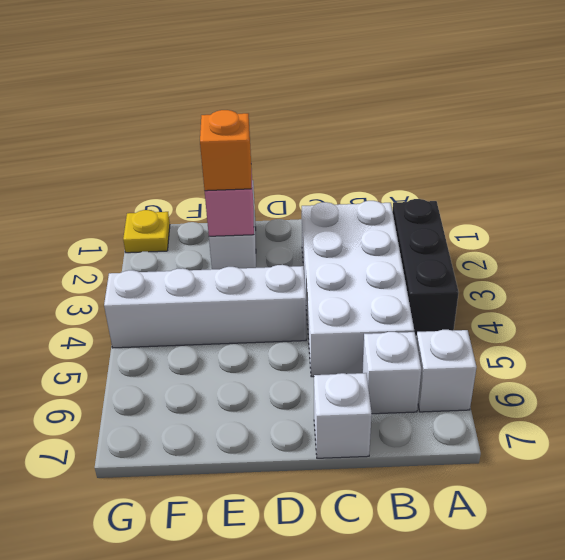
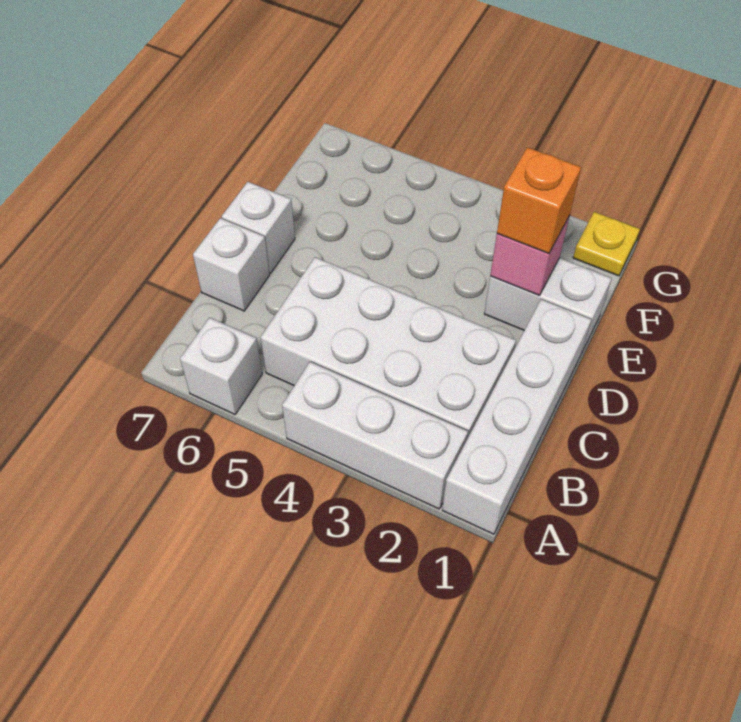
black brick A2:A4 level 1 -> white brick A2:A4 level 1
white brick B6 level 1 -> white brick D7 level 1
white brick D4:G4 level 1 -> white brick A1:D1 level 1

